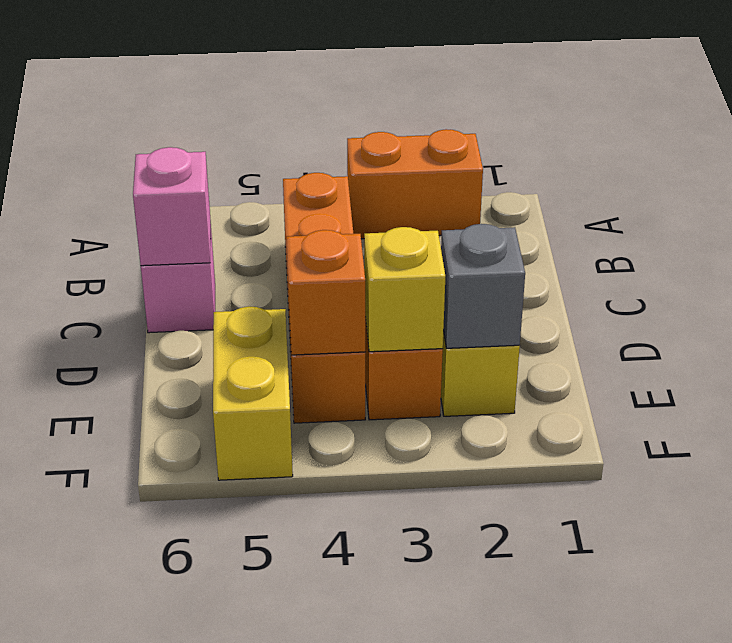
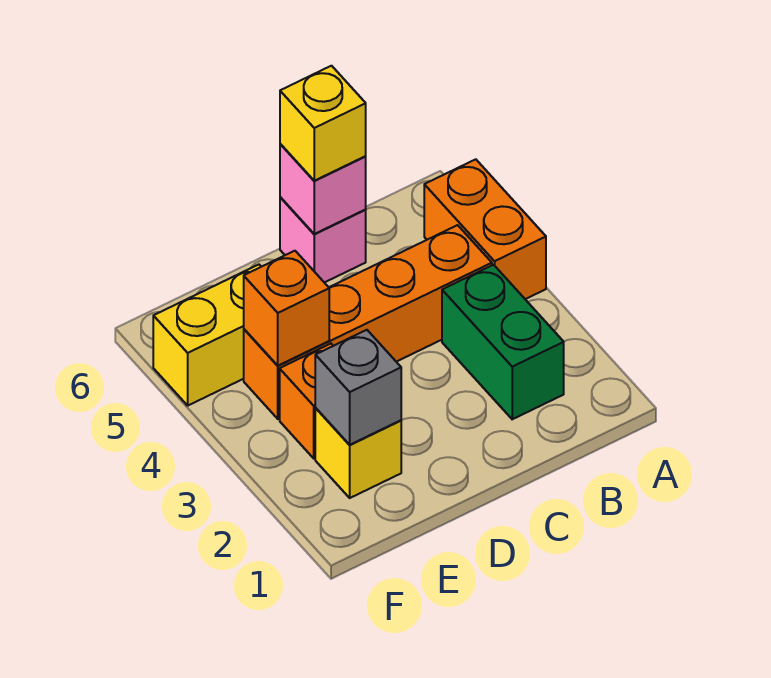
orange brick A2:A3 level 1 -> orange brick A4:A5 level 1
none -> green brick B2:B3 level 1
yellow brick E3 level 2 -> yellow brick C6 level 3

